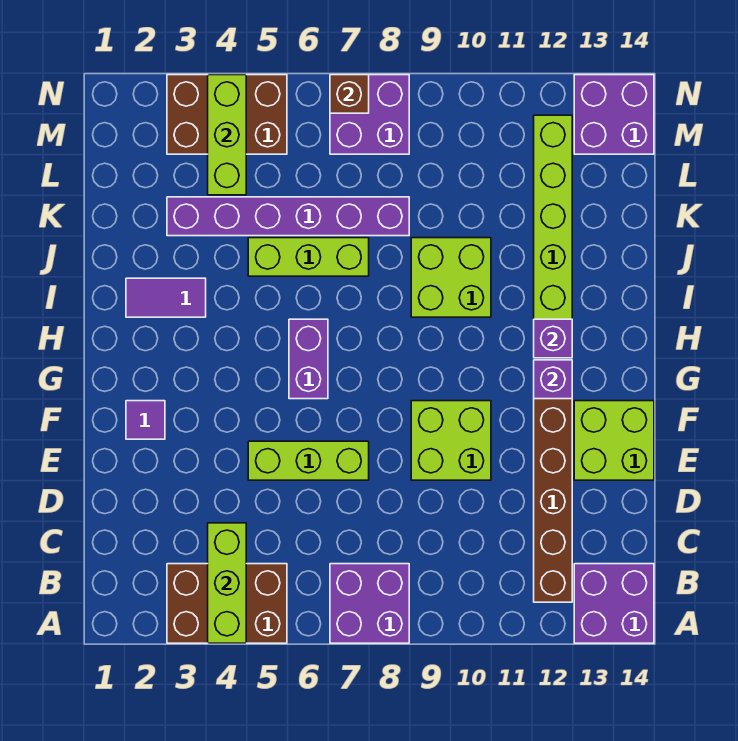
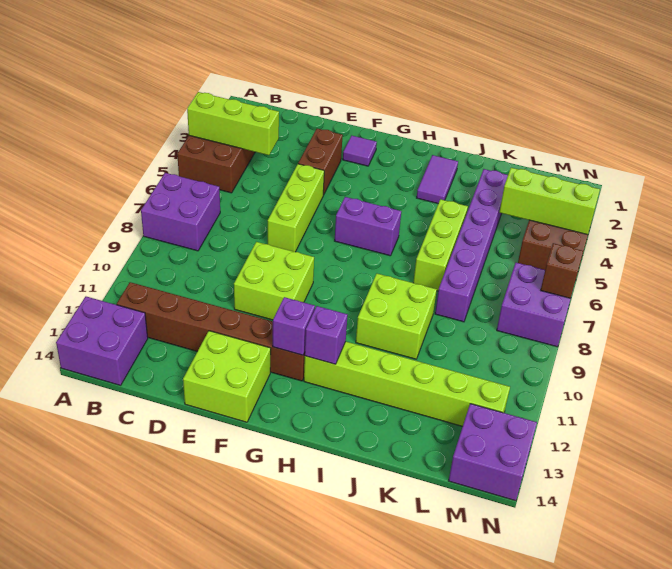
none -> brown brick E3:E4 level 1

